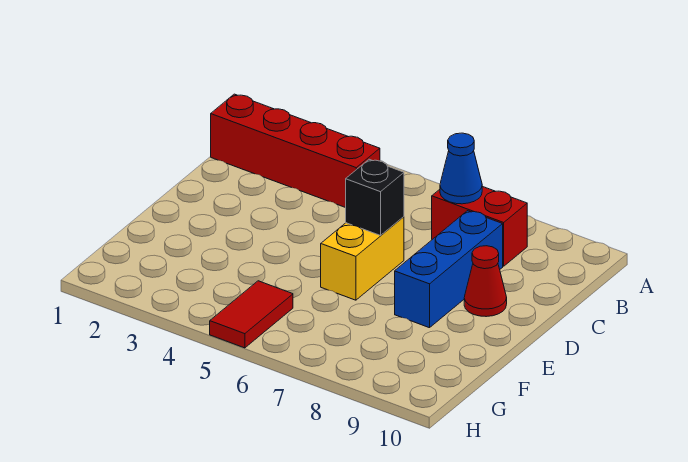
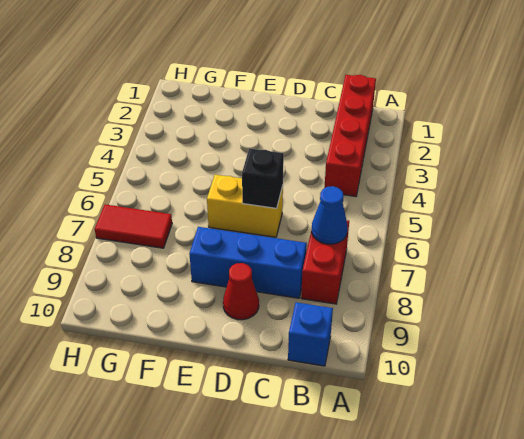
none -> blue brick B10 level 1
red tile G5:H5 level 1 -> red tile G7:H7 level 1

